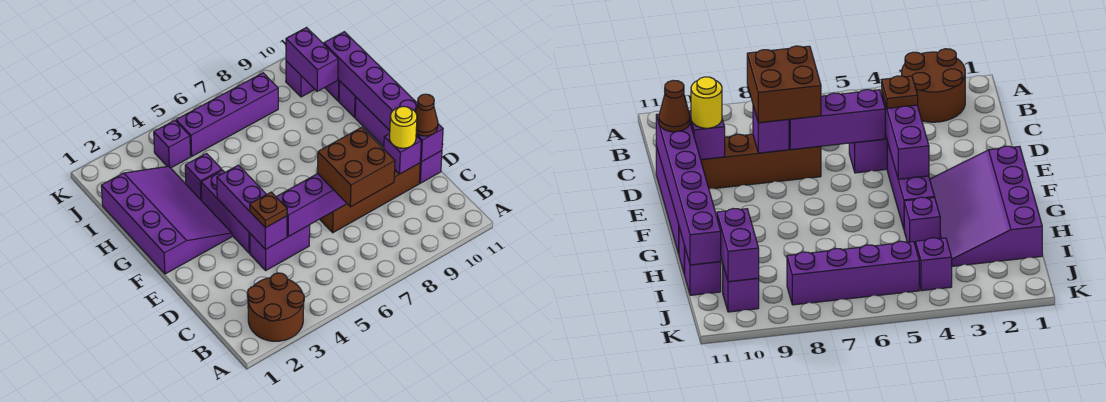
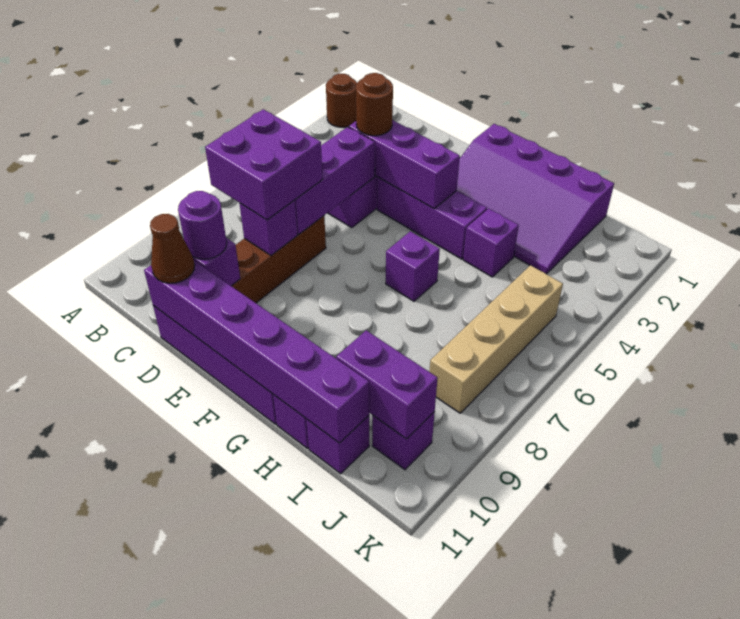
brown round brick A2:B3 level 1 -> brown round brick A2 level 1
brown brick C7:D8 level 3 -> purple brick C7:D8 level 3
brown plate D4 level 3 -> brown round brick D4 level 3
yellow round brick D10 level 3 -> purple round brick D10 level 3
purple brick J4 level 1 -> purple brick G6 level 1
purple brick J5:J8 level 1 -> tan brick J5:J8 level 1

